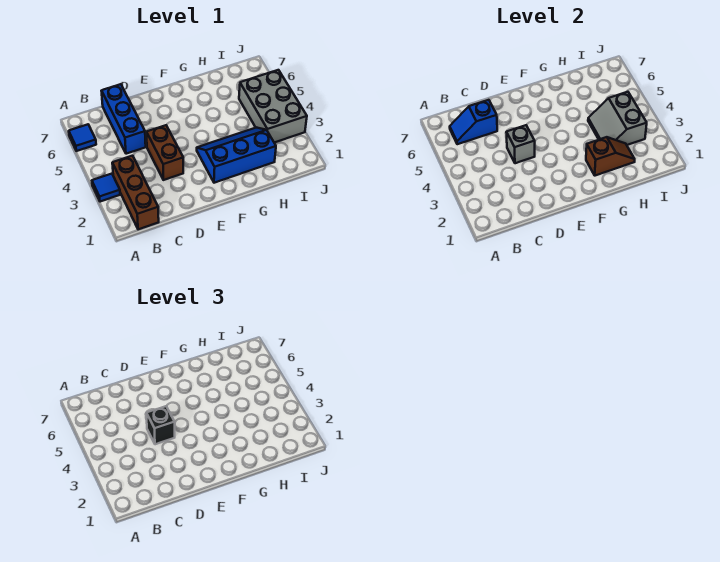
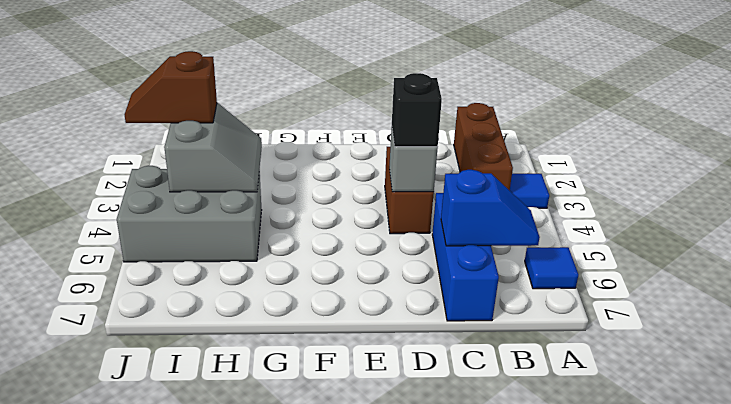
blue slope F2:H3 level 1 top 2 -> none
brown slope G2:H2 level 2 top G -> brown slope I3:J3 level 3 top I
grey brick I3:J5 level 1 -> grey brick H4:J5 level 1

